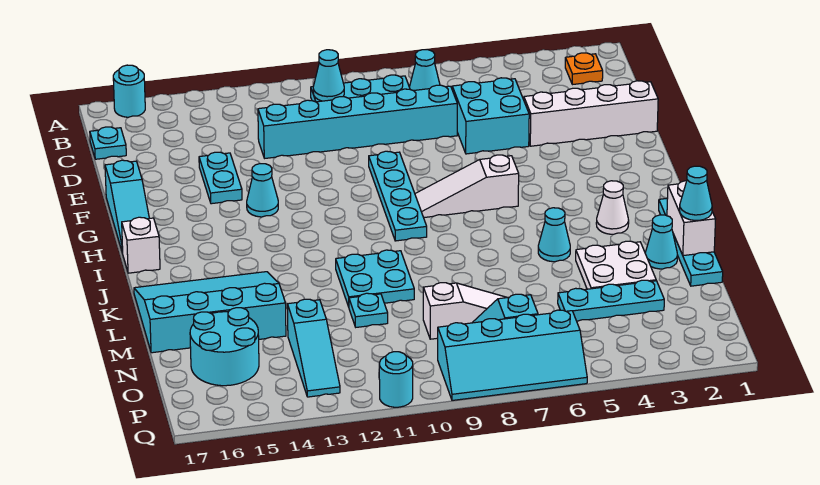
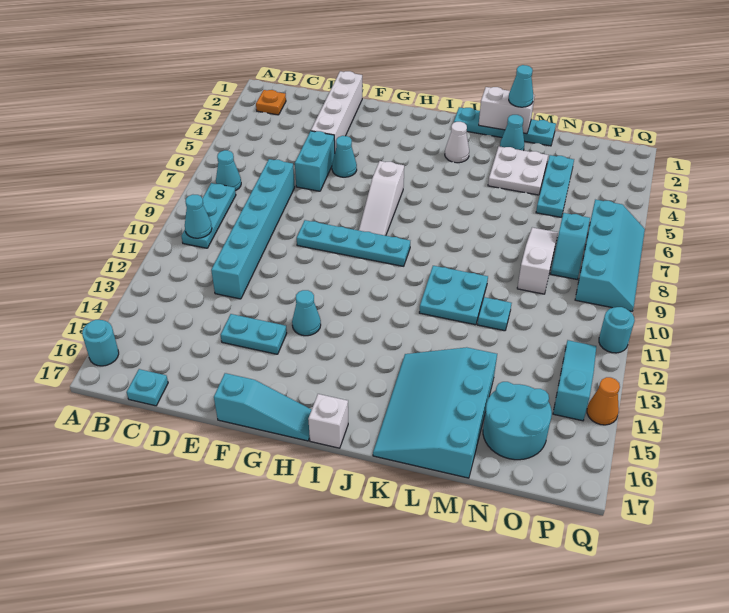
cyan brick D5:E6 level 1 -> cyan brick E5:E6 level 1
cyan cone K5 level 1 -> cyan cone F5 level 1
cyan slope N13:P13 level 1 top N -> cyan slope P12:P14 level 1 top 14
none -> orange cone Q14 level 1

